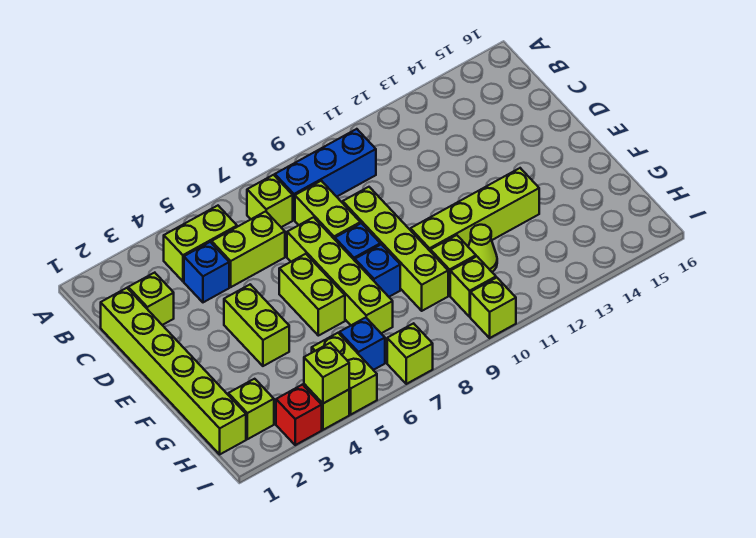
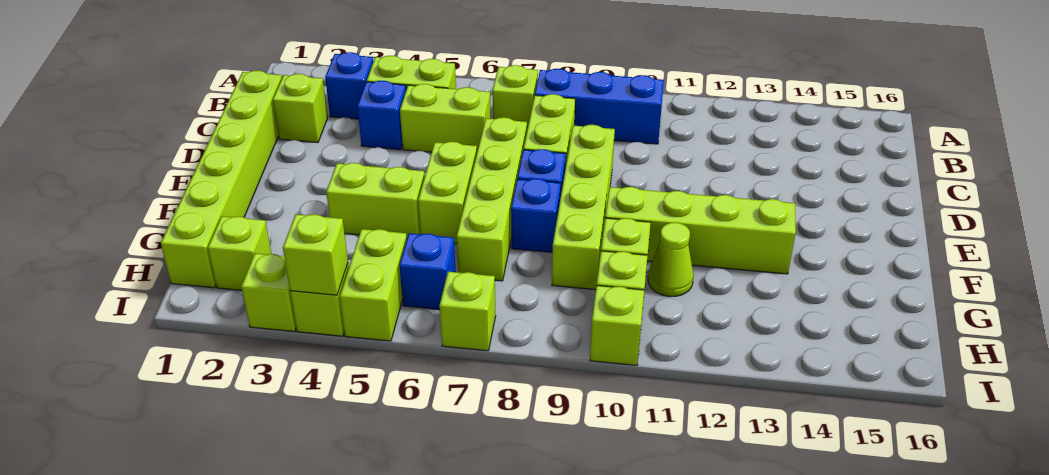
none -> blue brick B3 level 1
lime brick E4:F4 level 1 -> lime brick F4:F5 level 1
red brick I3 level 1 -> lime brick I3 level 1

